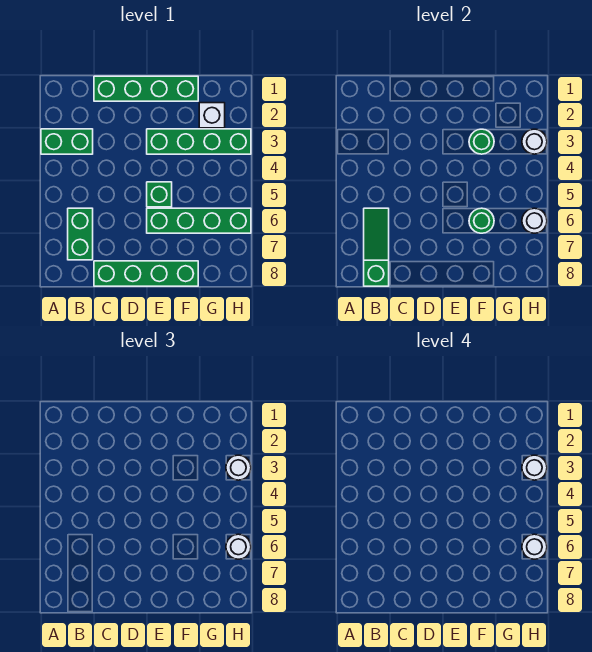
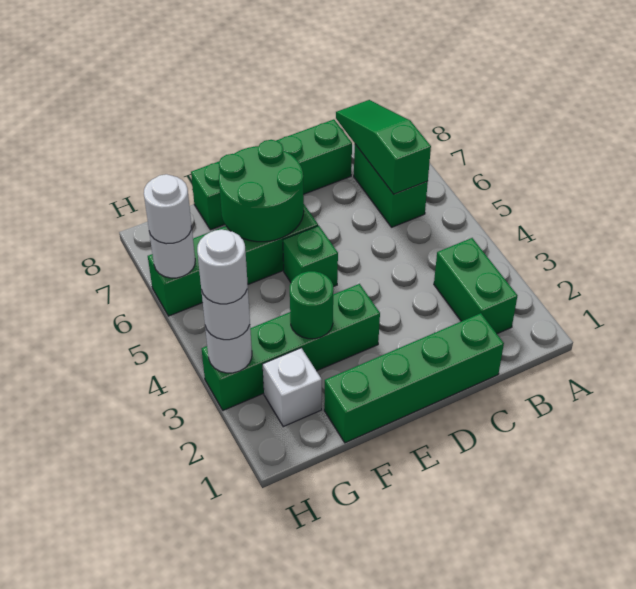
green brick A3:B3 level 1 -> green brick B2:B3 level 1
green slope B6:B8 level 2 top 8 -> green slope B6:B8 level 2 top 6
green round brick F6 level 2 -> green round brick E6:F7 level 2
white round brick H6 level 4 -> none

